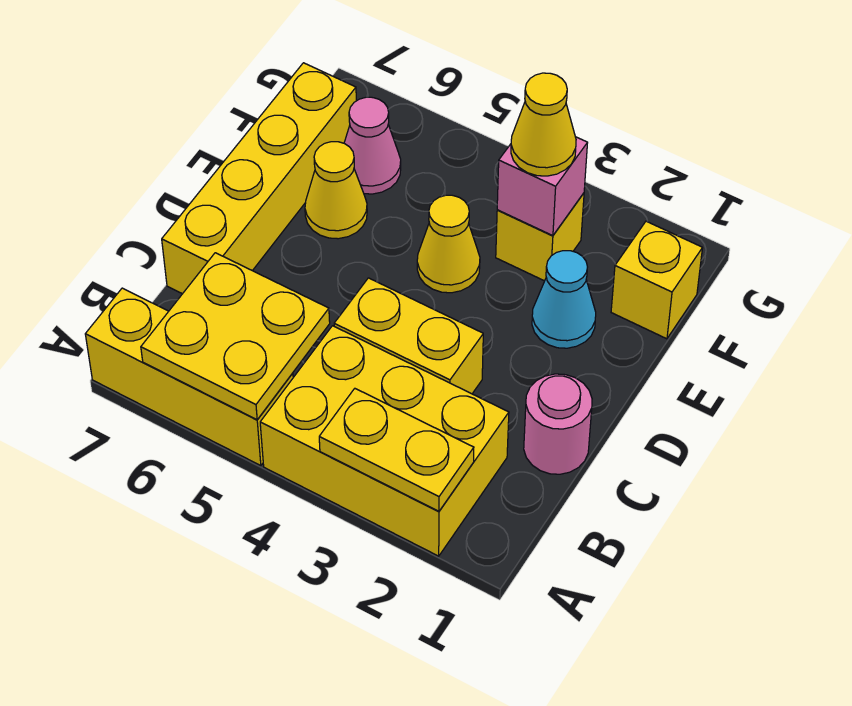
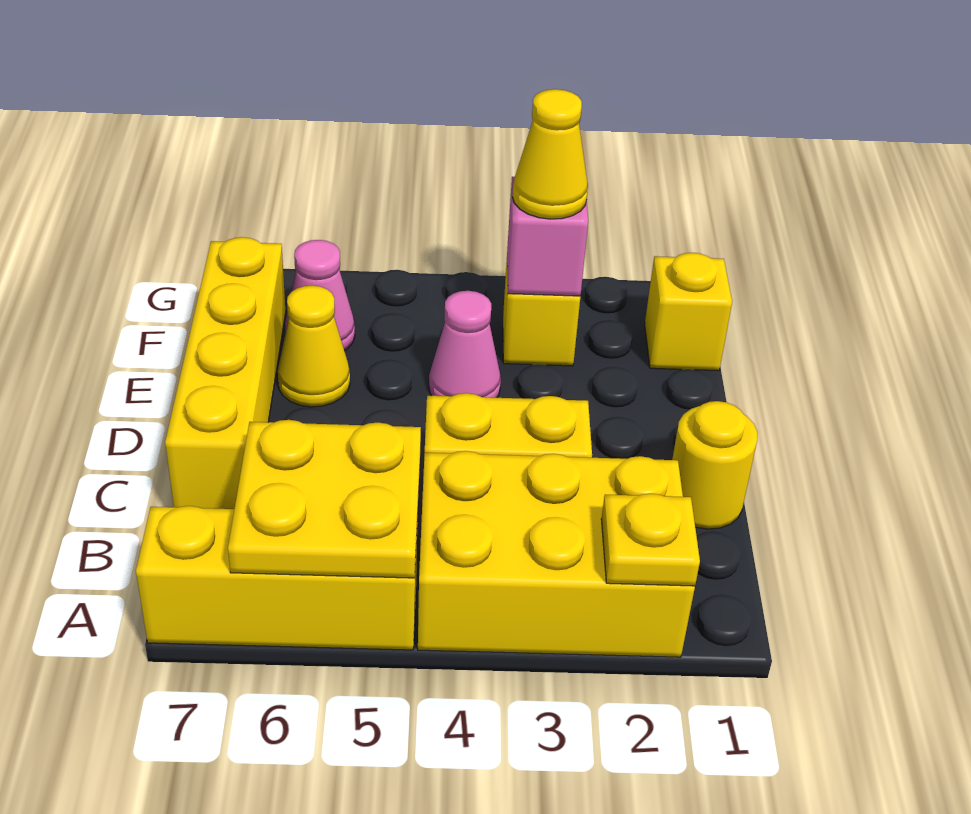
yellow plate A2:A3 level 2 -> yellow plate A2 level 2
pink round brick C1 level 1 -> yellow round brick C1 level 1
cyan cone E2 level 1 -> none
yellow cone E4 level 1 -> pink cone E4 level 1

